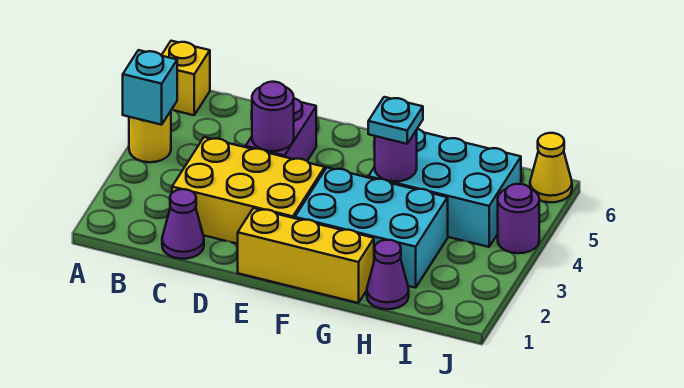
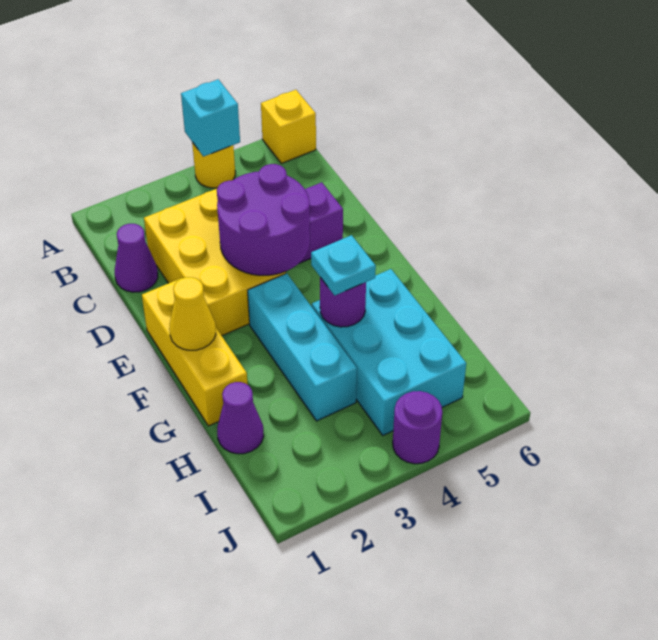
purple round brick D4 level 2 -> purple round brick D3:E4 level 2
cyan brick F2:H3 level 1 -> cyan brick F3:H3 level 1
yellow cone J6 level 1 -> yellow cone F1 level 2

